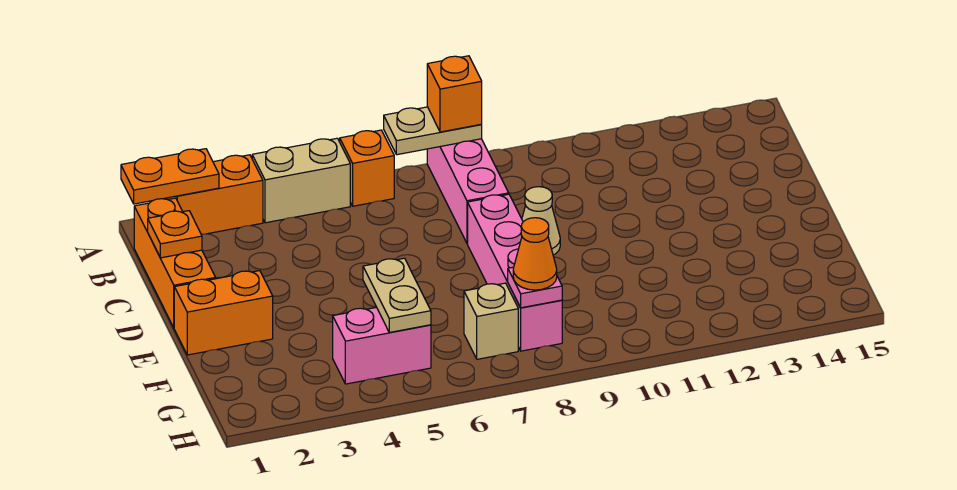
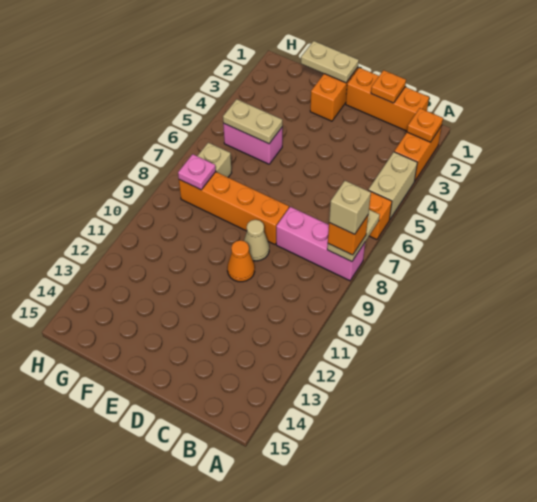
orange plate A1:A2 level 2 -> orange plate A2 level 2
none -> tan brick A8 level 4
pink brick D8:G8 level 1 -> orange brick D8:G8 level 1
none -> tan plate E1:F1 level 2
pink brick G4:G5 level 1 -> pink brick F5:G5 level 1
orange cone G8 level 3 -> orange cone D10 level 1

